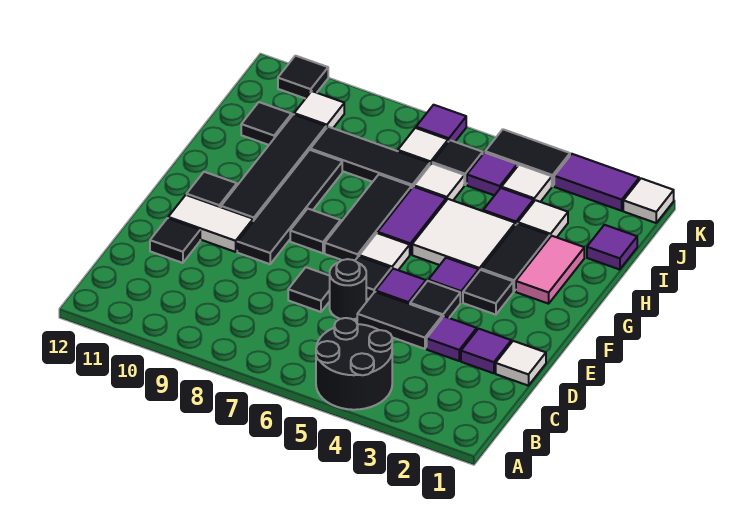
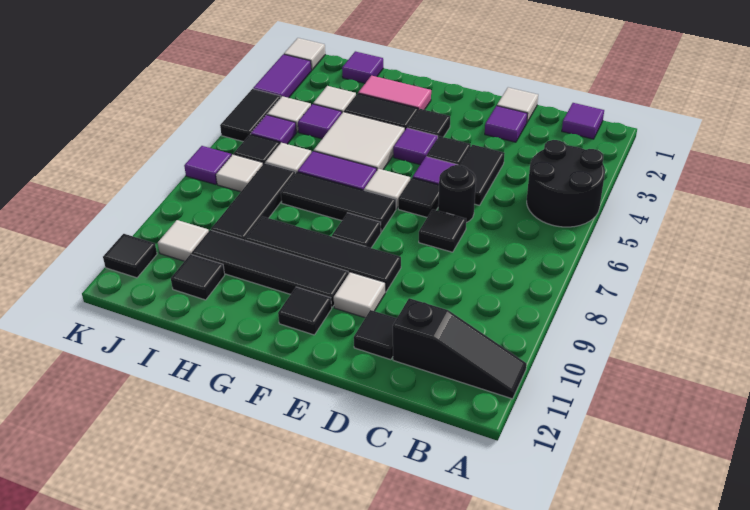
none -> black slope A11:C11 level 1 top C
purple tile D3 level 1 -> purple tile B1 level 1
white tile E10:E11 level 1 -> white tile E10 level 1

